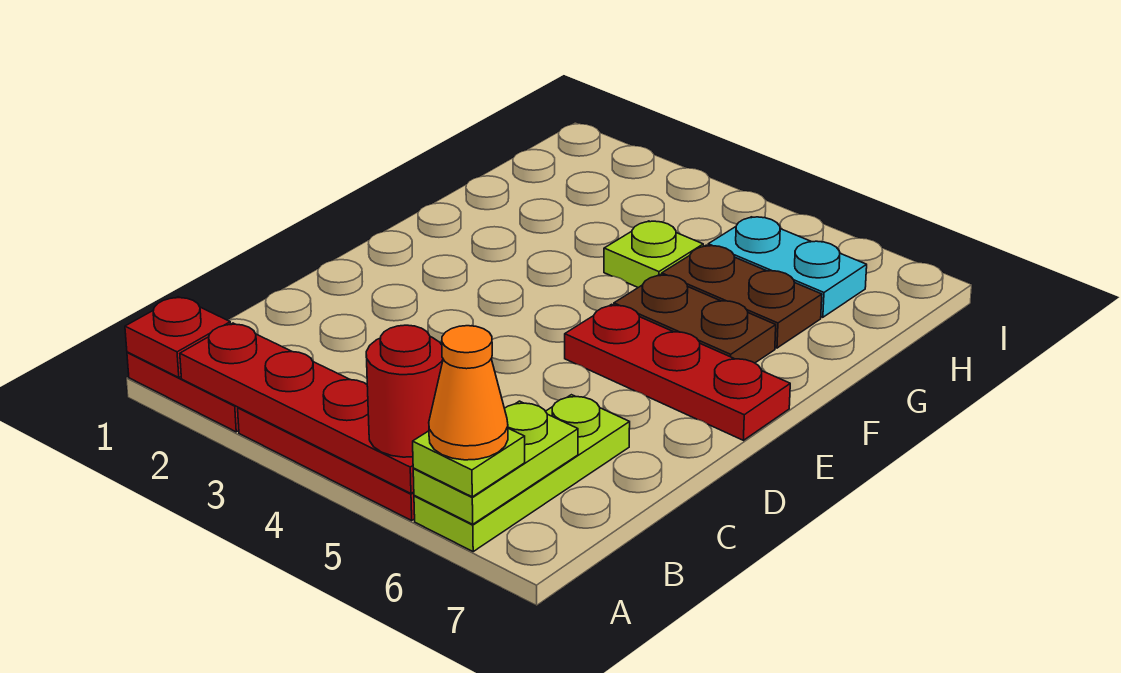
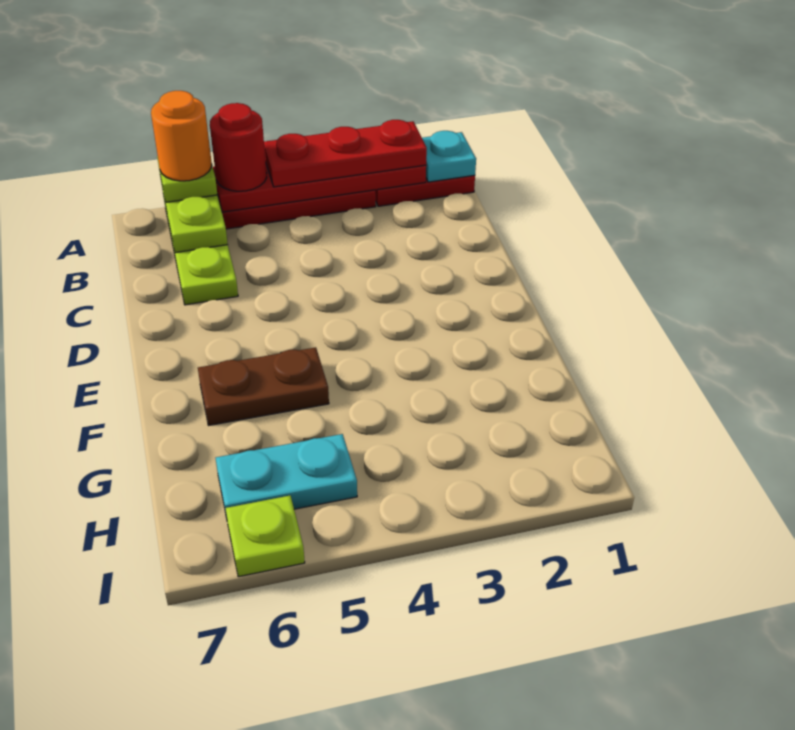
red plate A1 level 2 -> cyan plate A1 level 2
orange cone A6 level 4 -> orange round brick A6 level 4
red plate E5:E7 level 1 -> red plate A2:A4 level 3
lime plate G4 level 1 -> lime plate I6 level 1
brown plate G5:G6 level 1 -> none

